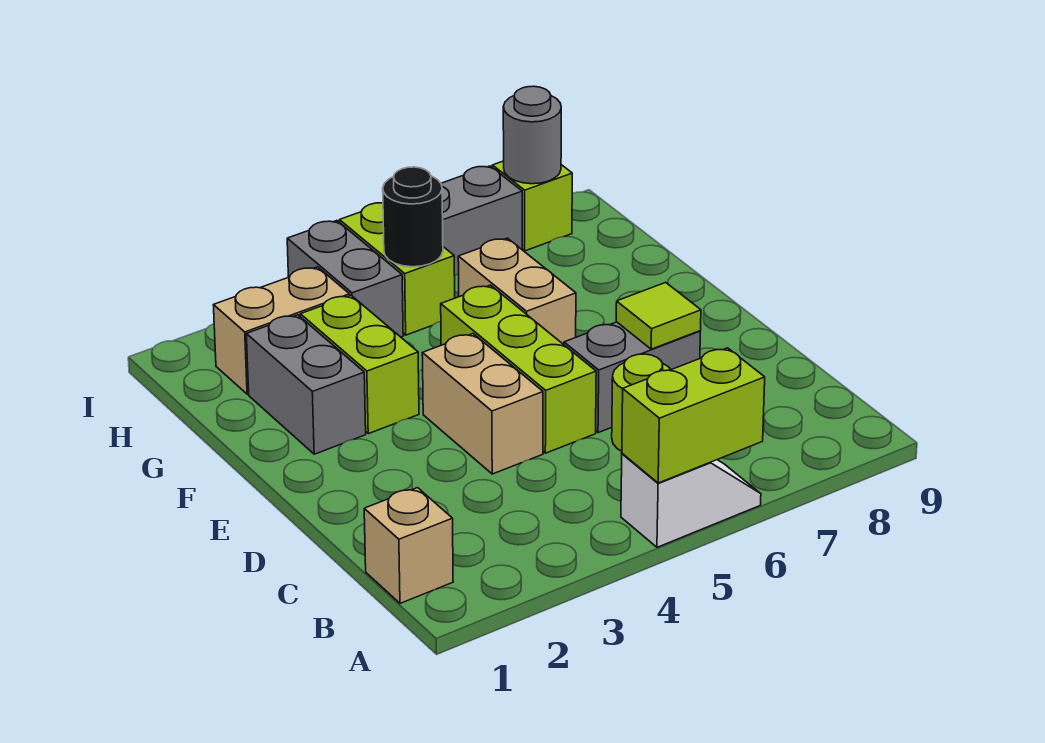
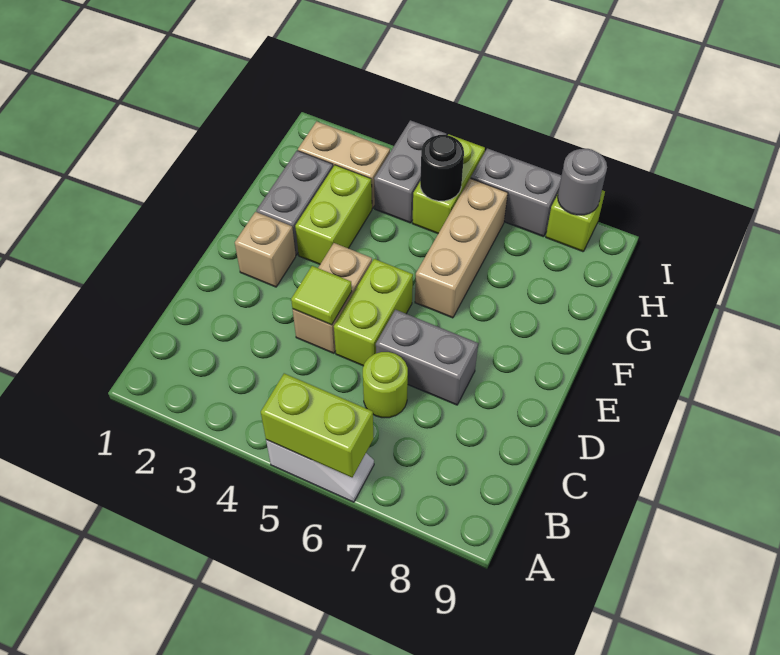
tan brick B1 level 1 -> tan brick E2 level 1
lime brick D5:F5 level 1 -> lime brick D5:E5 level 1
lime tile D7 level 2 -> lime tile D4 level 2
tan brick F6:G6 level 1 -> tan brick F6:H6 level 1

